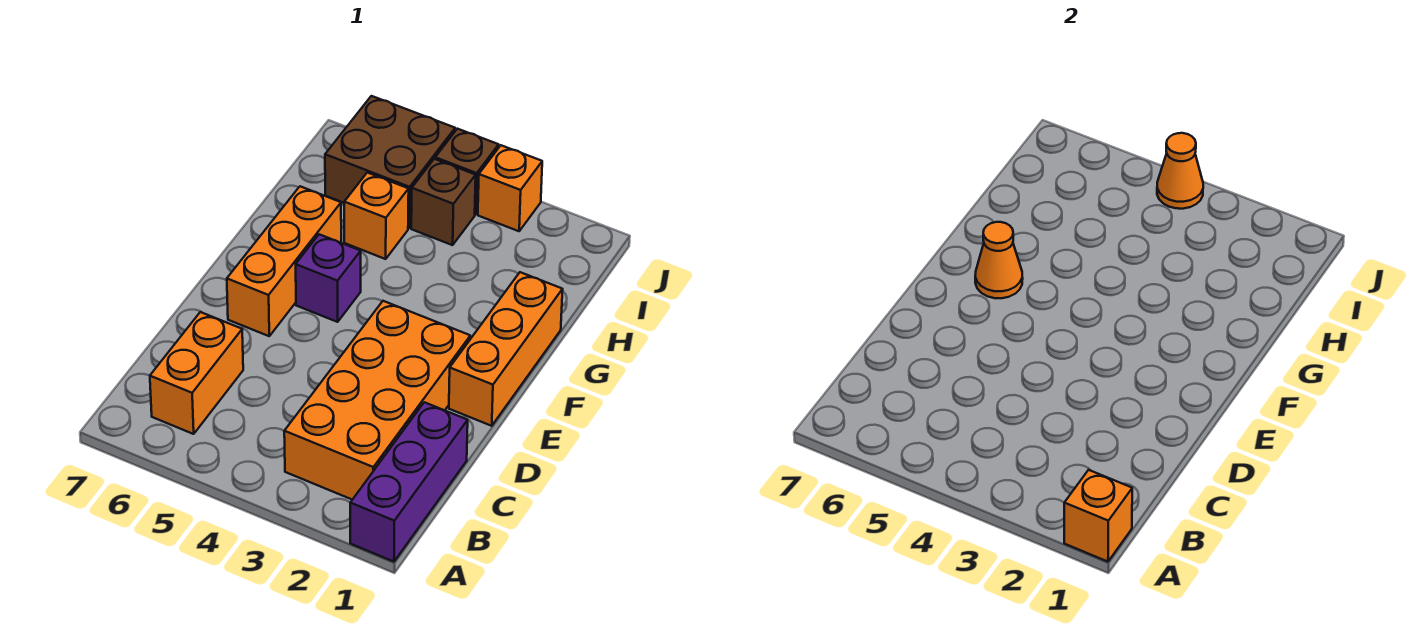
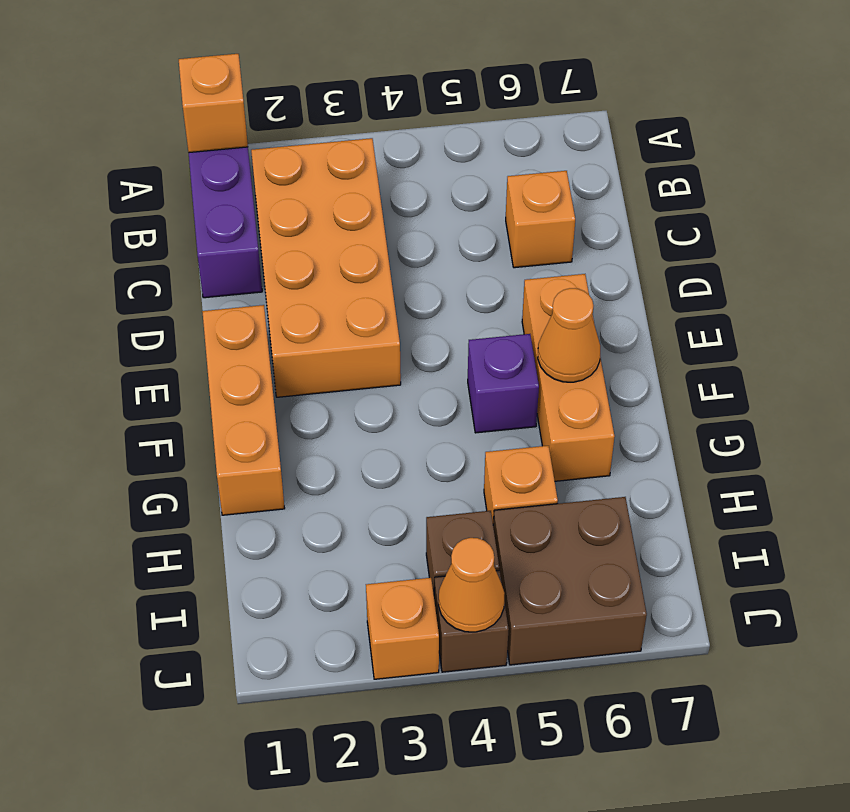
orange brick B6:C6 level 1 -> orange brick C6 level 1

